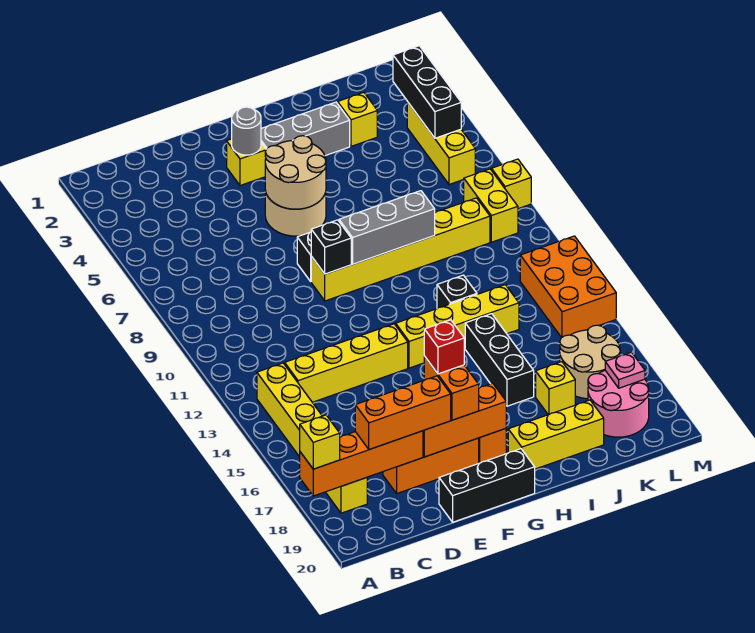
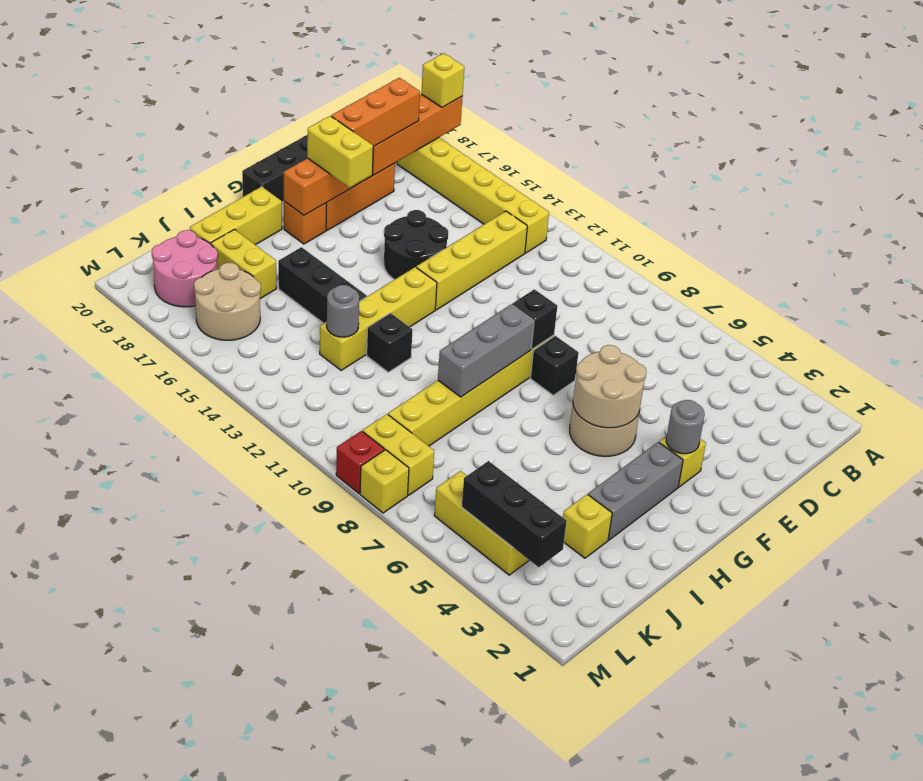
none -> black round brick E14:F15 level 1
orange brick F17:F18 level 3 -> yellow brick F17:F18 level 3
red brick F17 level 4 -> red brick M9 level 1
none -> grey round brick J13 level 2
yellow brick J17 level 1 -> yellow brick J17:J18 level 1
orange brick L12:M14 level 1 -> none
pink plate L18 level 2 -> none

